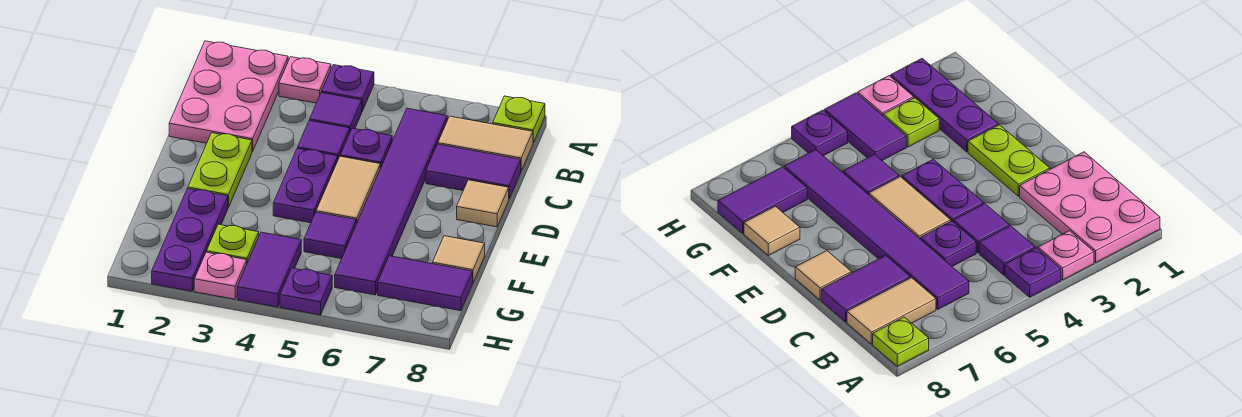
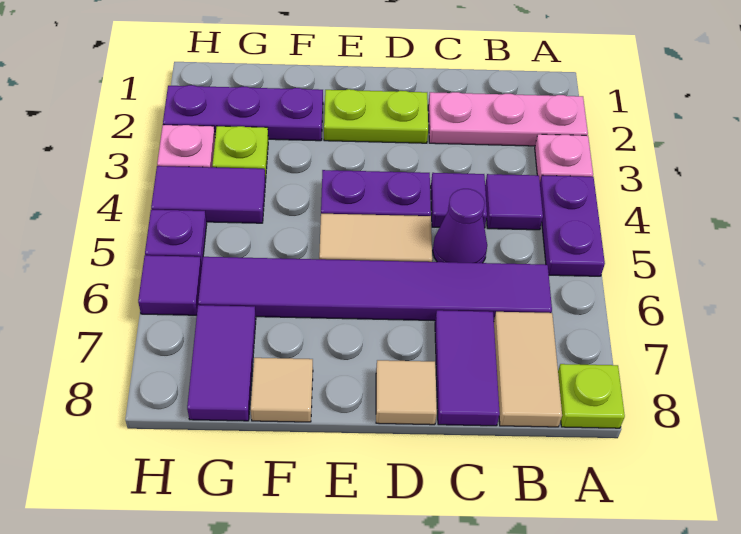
pink plate A1:C2 level 1 -> pink plate A2:C2 level 1
purple plate A4 level 1 -> purple plate A4:A5 level 1
purple plate C5 level 1 -> purple cone C5 level 1
purple tile F5 level 1 -> purple tile H6 level 1

